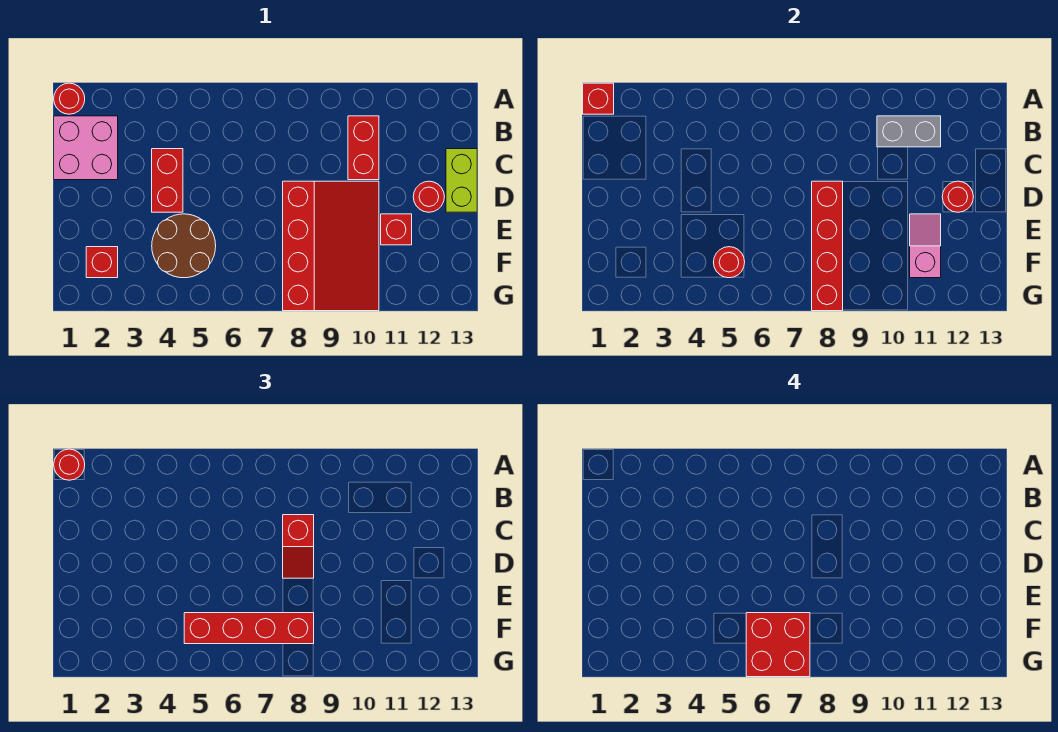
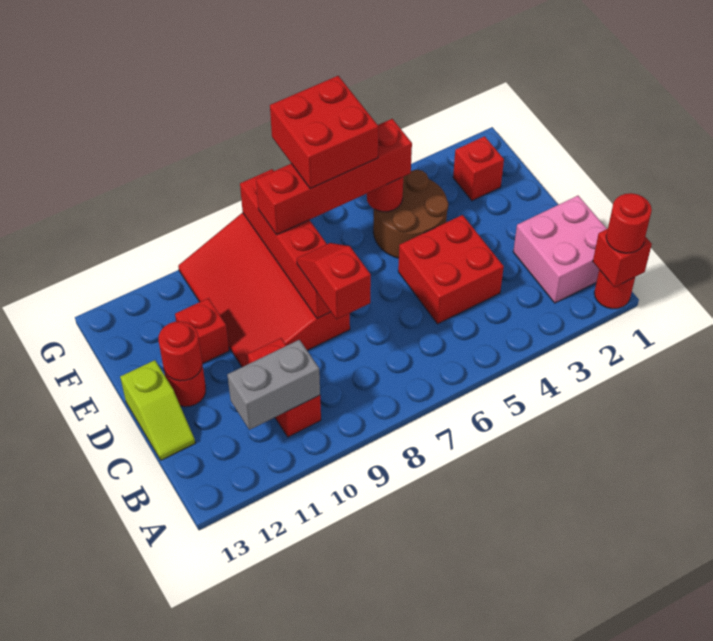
red brick C4:D4 level 1 -> red brick C4:D5 level 1
lime brick C13:D13 level 1 -> lime slope C13:D13 level 1 top D
pink slope E11:F11 level 2 top F -> none

